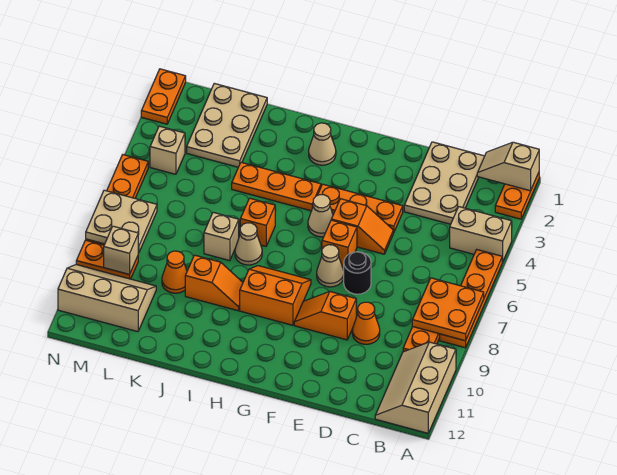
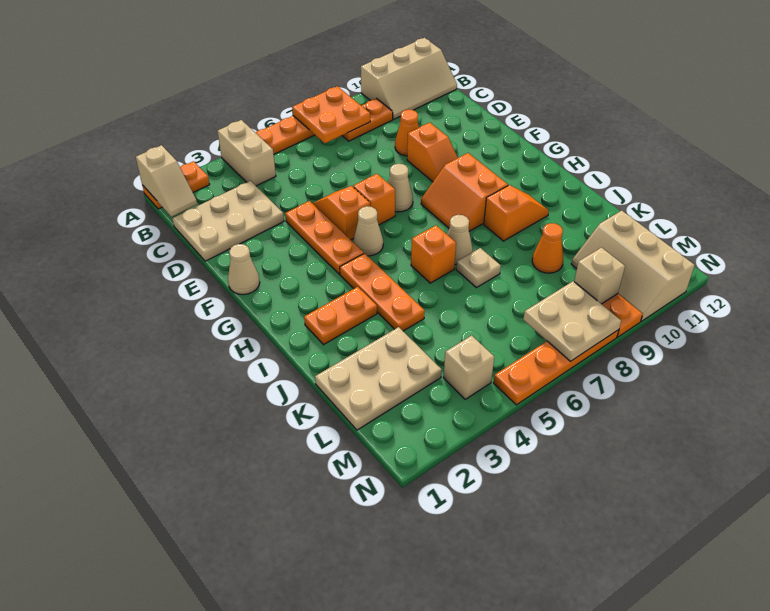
black round brick E7 level 1 -> none
tan cone H2 level 1 -> tan cone F1 level 1
orange slope I9:J9 level 1 top J -> orange slope I9:I10 level 1 top 9
tan brick J7 level 1 -> tan plate J7 level 1
orange plate N1:N2 level 1 -> orange plate I2:I3 level 1

